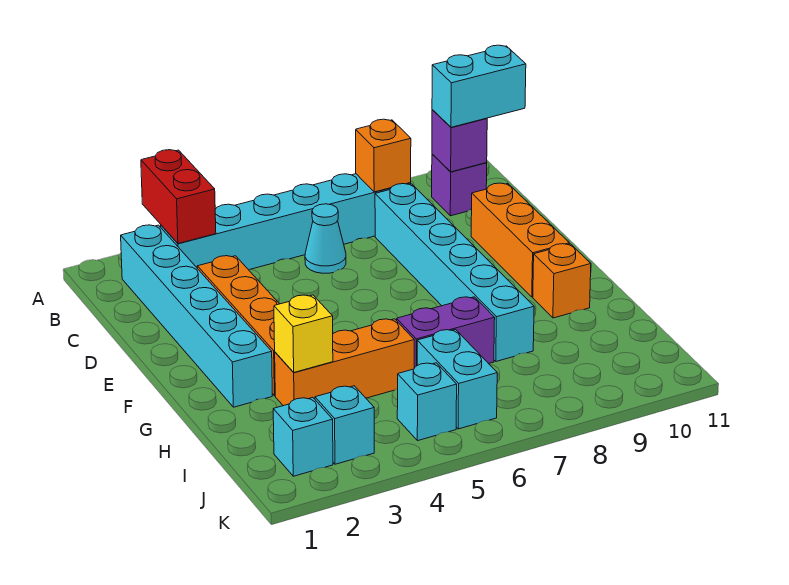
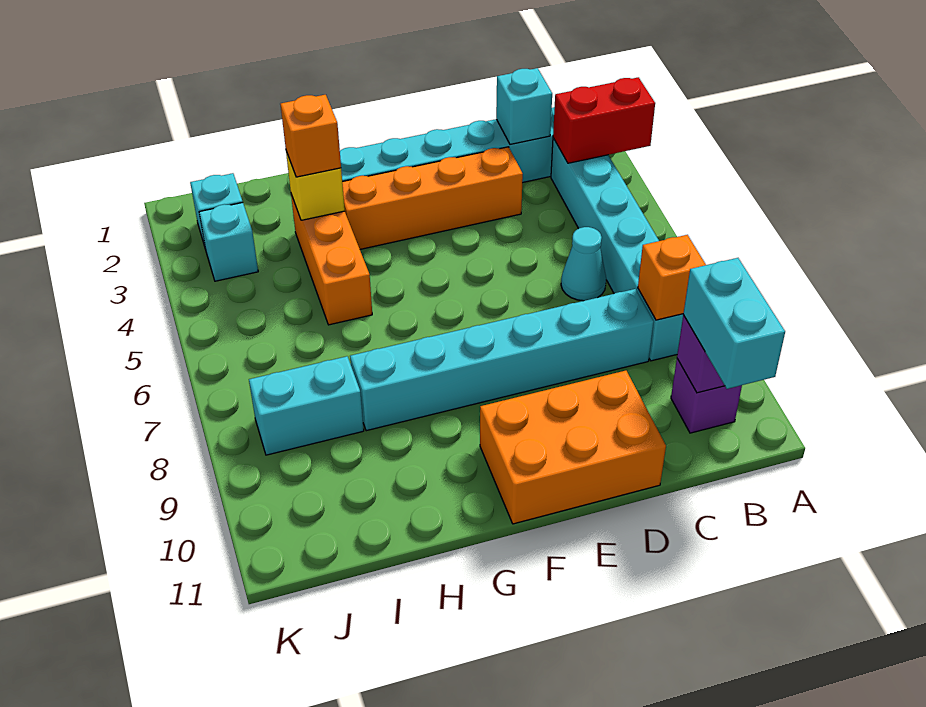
orange brick D10:F10 level 1 -> orange brick D10:F11 level 1
orange brick G10 level 1 -> orange brick H3 level 3
purple brick H6:H7 level 1 -> none
cyan brick I6:J6 level 1 -> cyan brick I8:J8 level 1
cyan brick J5 level 1 -> cyan brick C2 level 2

